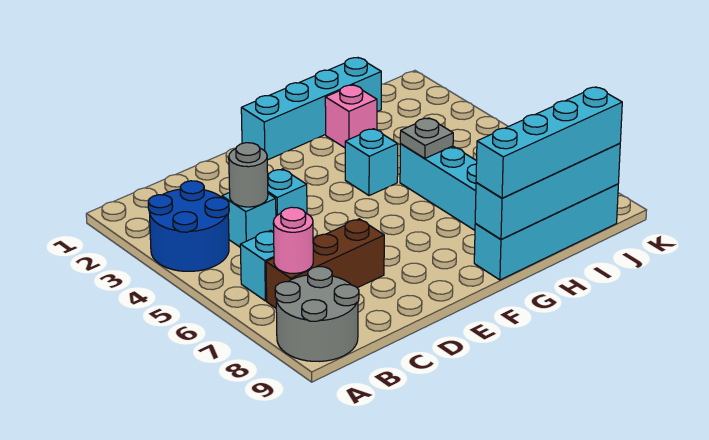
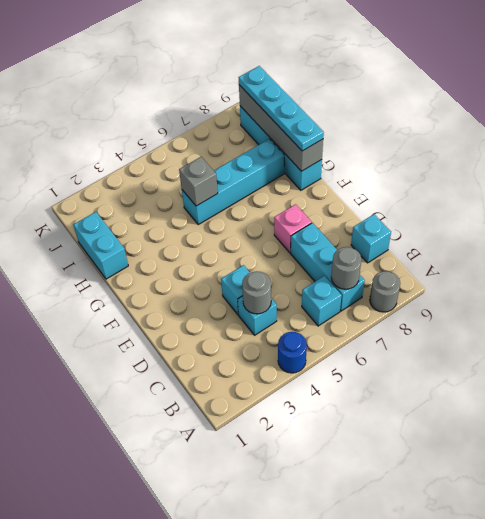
blue round brick A3:B4 level 1 -> blue round brick A4 level 1
grey round brick A8:B9 level 1 -> grey round brick A8 level 1
brown brick B7:D7 level 1 -> cyan brick B7:D7 level 1
pink round brick B7 level 2 -> grey round brick B7 level 2
cyan brick F1:I1 level 1 -> cyan brick H1:I1 level 1
cyan brick G4 level 1 -> cyan brick C9 level 1
cyan brick G9:J9 level 2 -> grey brick G9:J9 level 2
cyan brick G9:J9 level 3 -> cyan plate G9:J9 level 3
pink brick H2 level 1 -> pink brick E7 level 1
grey plate H5 level 2 -> grey brick H5 level 2

